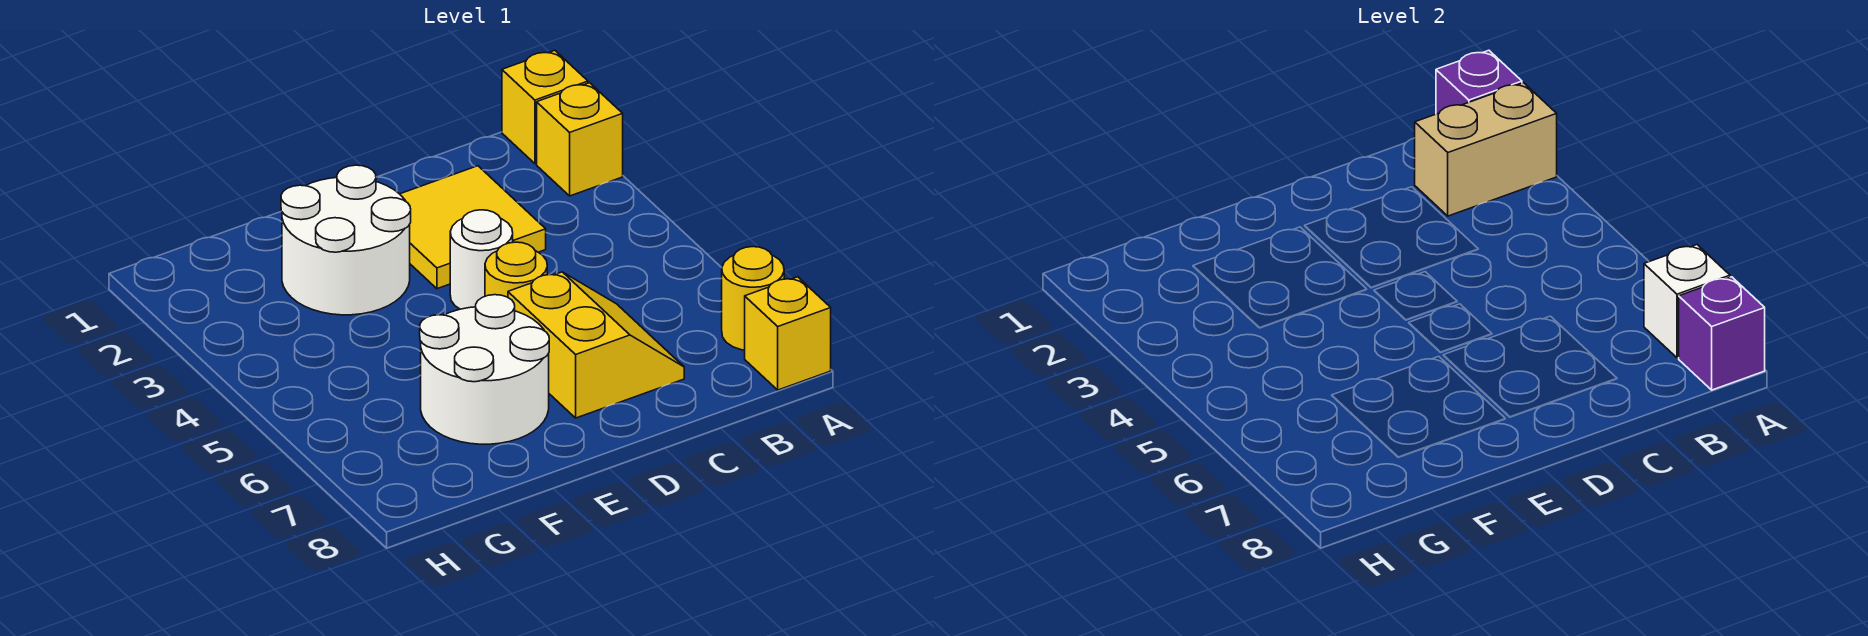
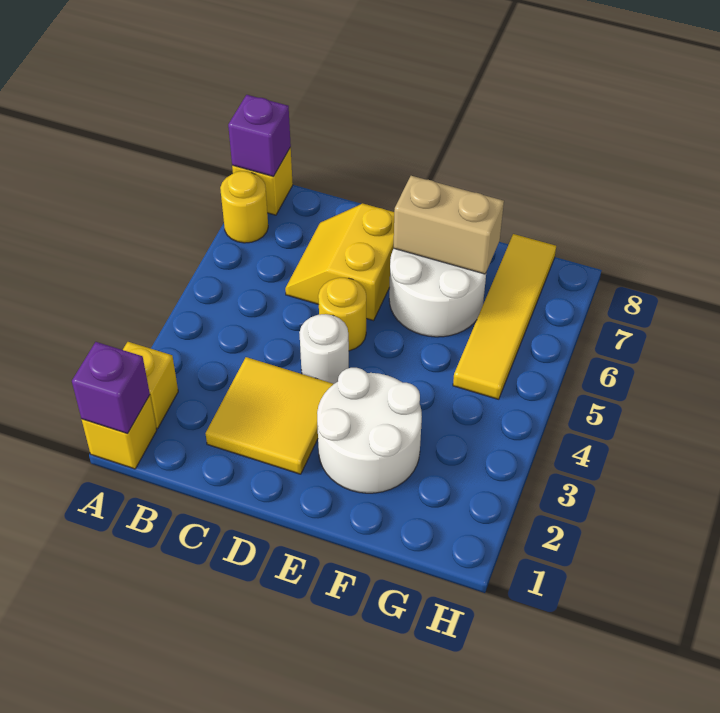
tan brick A2:B2 level 2 -> tan brick E7:F7 level 2
white brick A7 level 2 -> none
none -> yellow tile G5:G8 level 1

